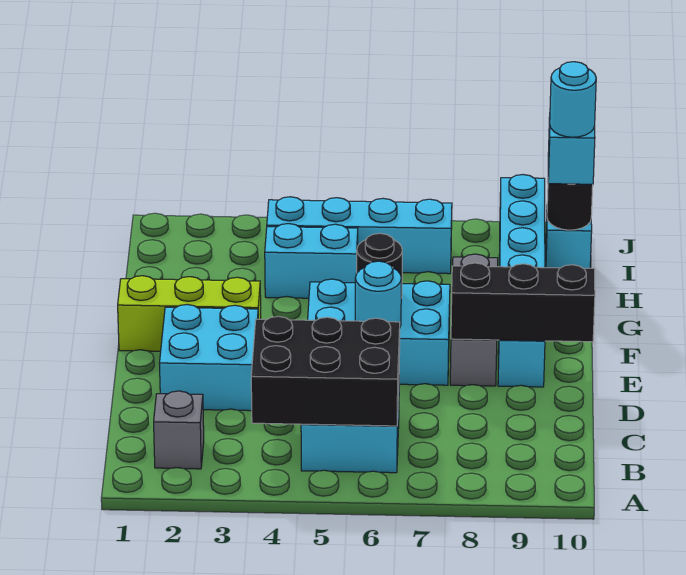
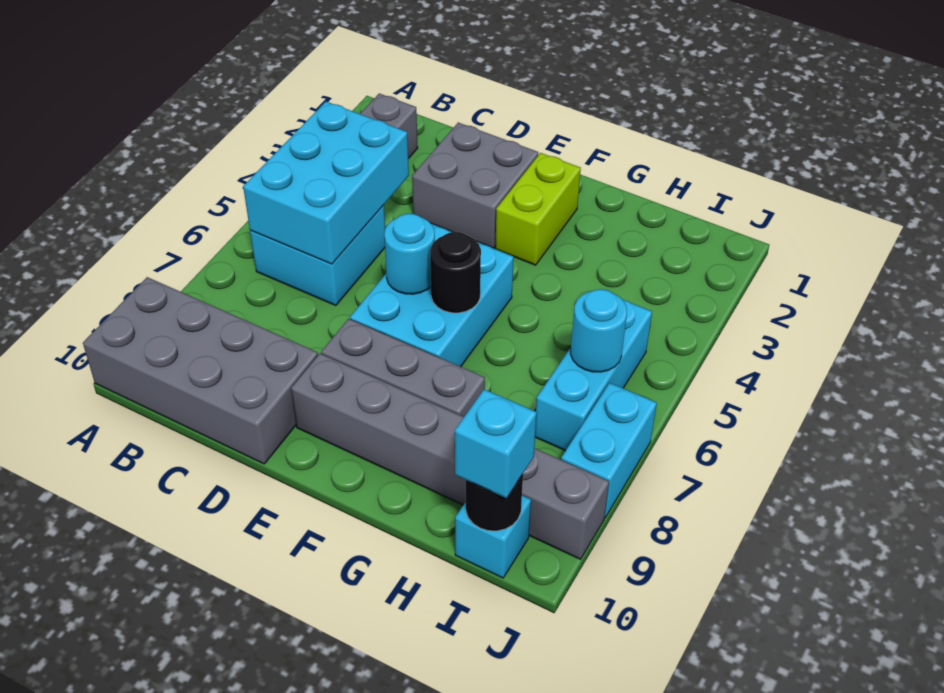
none -> grey brick A9:D10 level 1
black brick B4:C6 level 2 -> cyan brick B4:C6 level 2
cyan brick D2:E3 level 1 -> grey brick D2:E3 level 1
black brick E8:E10 level 2 -> none
cyan brick E9:J9 level 1 -> grey brick E9:J9 level 1
lime brick F1:F3 level 1 -> lime brick F2:F3 level 1
cyan brick H4:H5 level 1 -> cyan brick J7:J8 level 1
cyan brick I4:I7 level 1 -> cyan brick I5:I7 level 1
cyan round brick I10 level 4 -> cyan round brick I6 level 2

